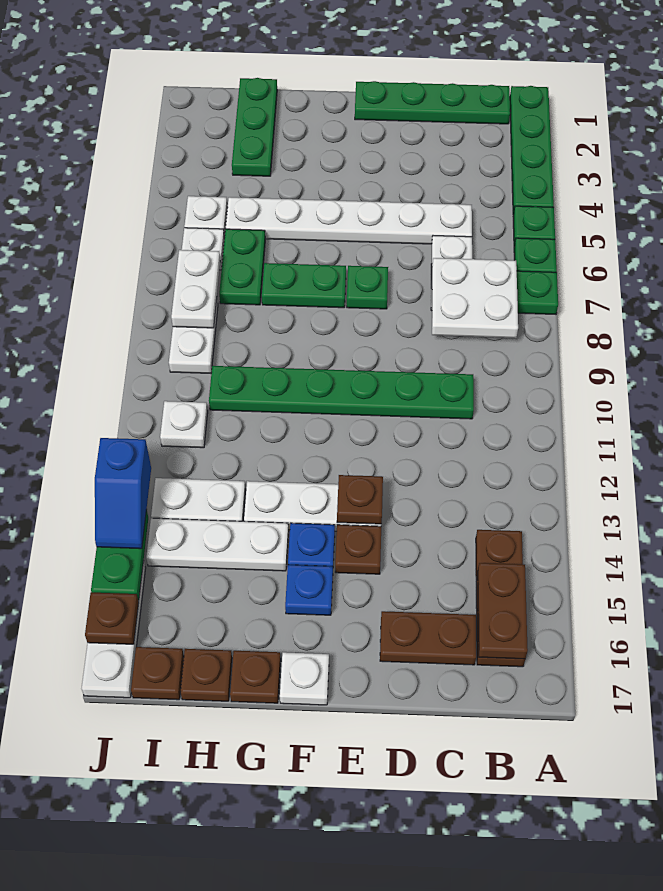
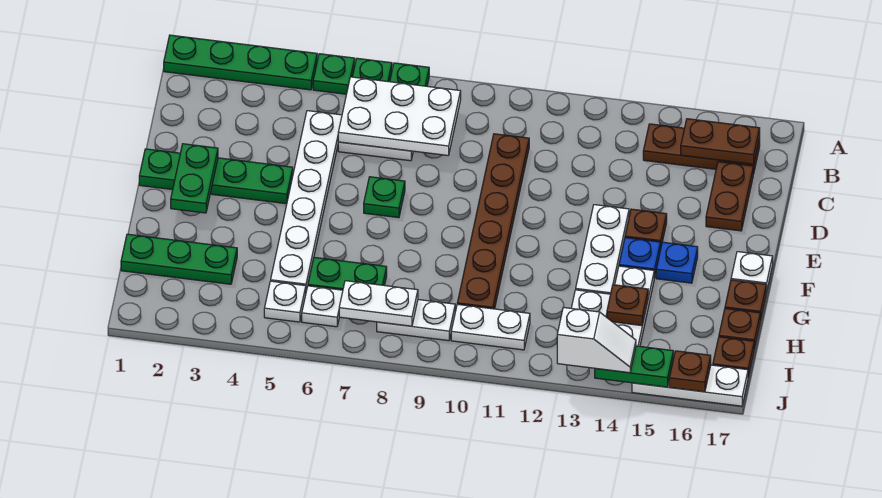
green plate B1:E1 level 1 -> green plate E1:E4 level 1
white plate B7:C8 level 2 -> white plate B6:C8 level 2
green plate C10:H10 level 1 -> brown plate C10:H10 level 1
brown plate E13 level 2 -> brown plate H14 level 2
green plate F7:G7 level 1 -> green plate E2:F2 level 2
white plate I11 level 1 -> white plate I10:I11 level 1
blue slope J13:J14 level 3 top 13 -> white slope J13:J14 level 3 top 13

